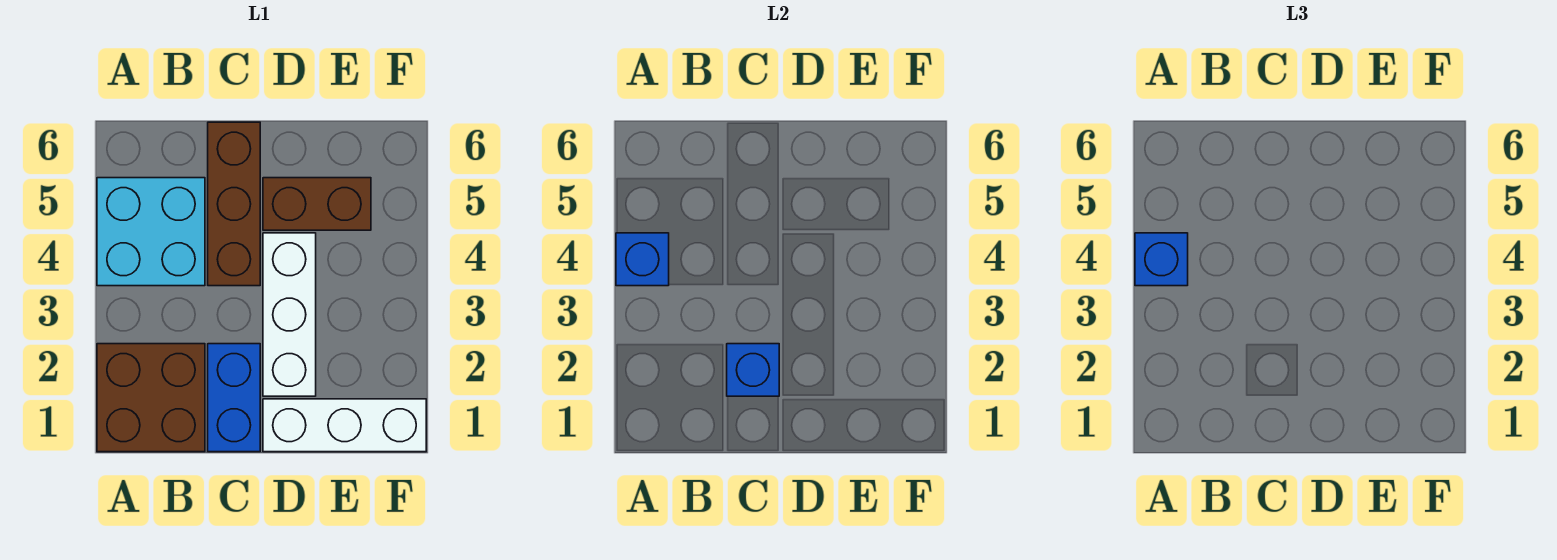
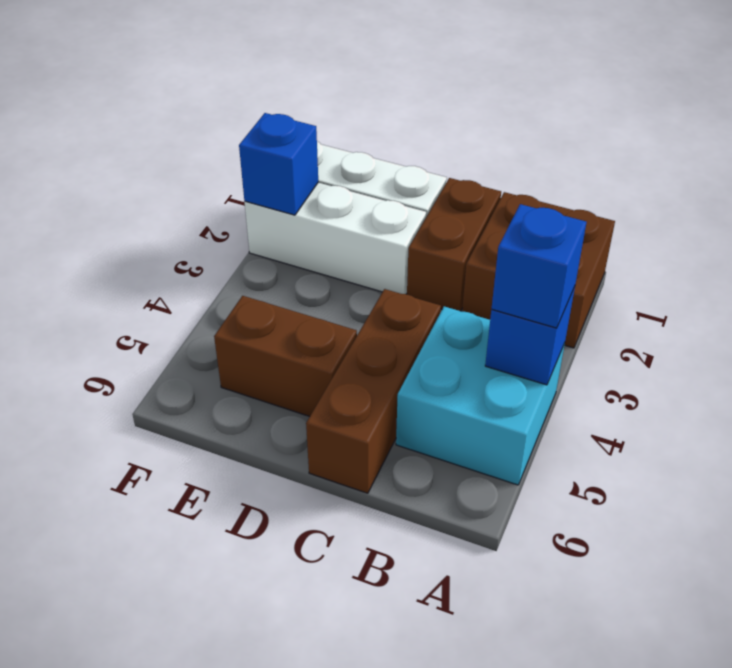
blue brick C1:C2 level 1 -> brown brick C1:C2 level 1
blue brick C2 level 2 -> blue brick F2 level 2
white brick D2:D4 level 1 -> white brick D2:F2 level 1

